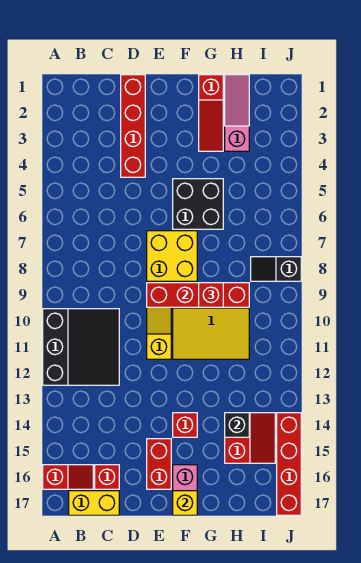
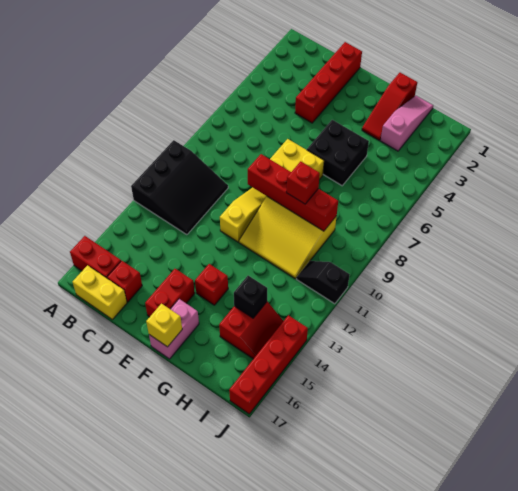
red slope A16:B16 level 1 top A -> red brick A16:B16 level 1
black slope I8:J8 level 1 top J -> black slope I11:J11 level 1 top J

